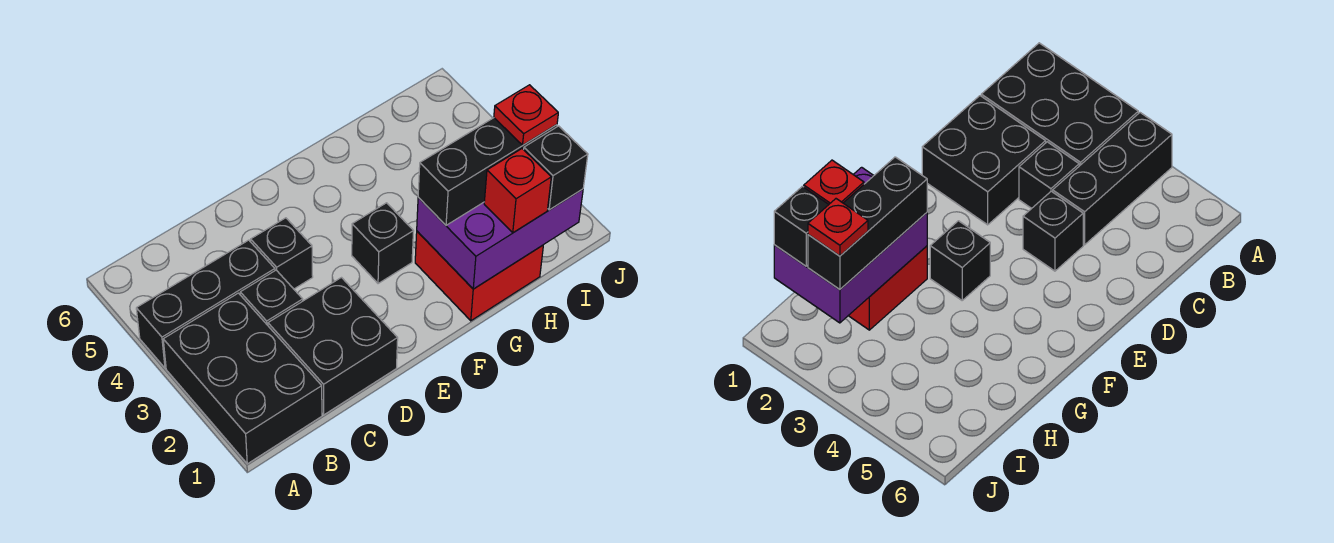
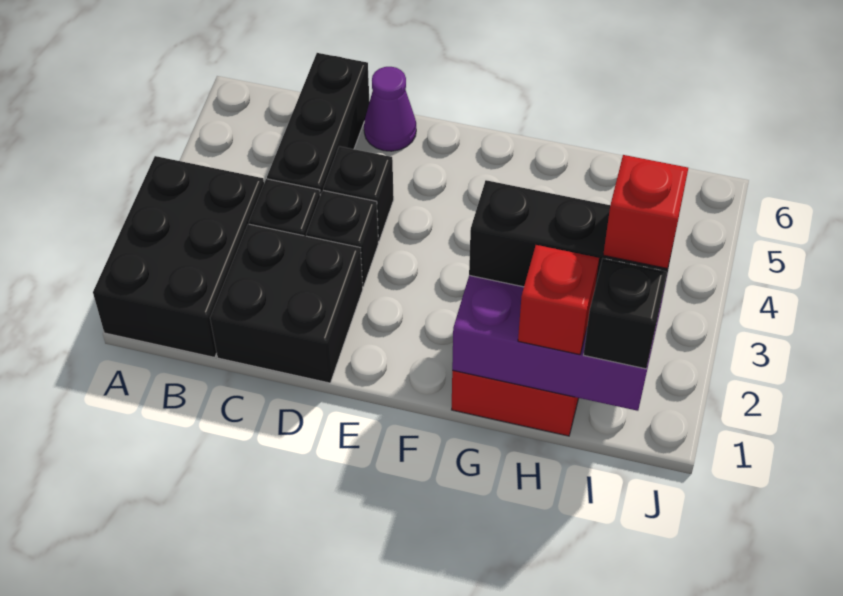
black brick A4:C4 level 1 -> black brick C4:C6 level 1
none -> purple cone D6 level 1
black brick F3 level 1 -> black brick D3 level 1
red plate I2 level 4 -> red brick I2 level 4

